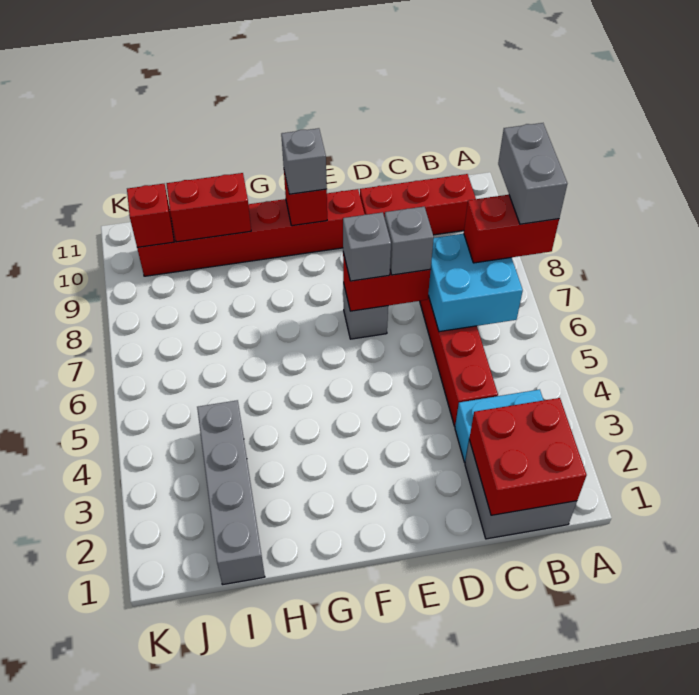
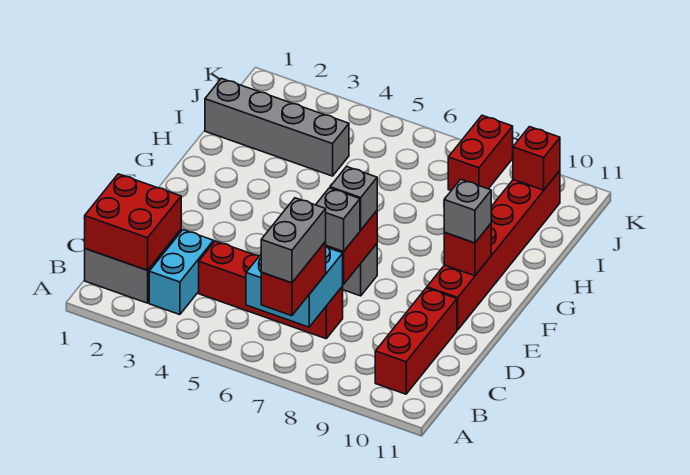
grey brick A7:A8 level 4 -> grey brick A7:B7 level 4
red brick H10:I10 level 2 -> red brick J8:K8 level 1

